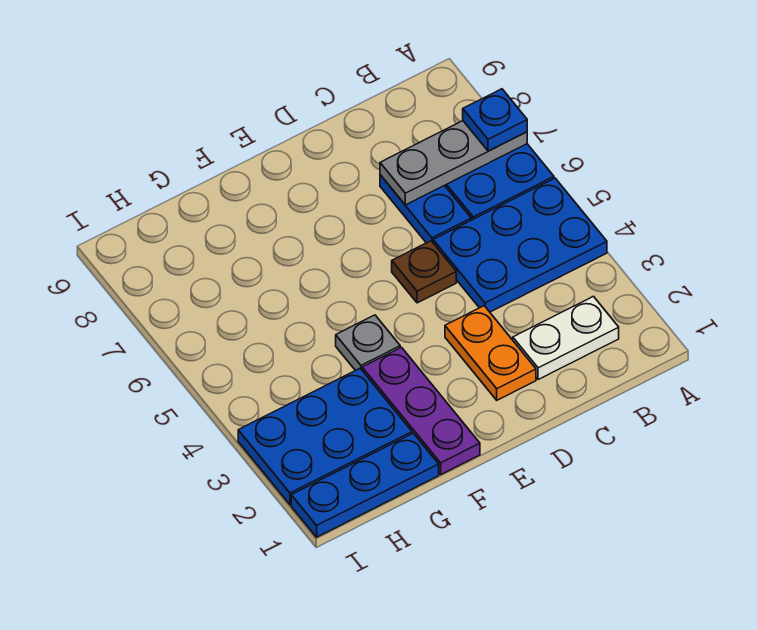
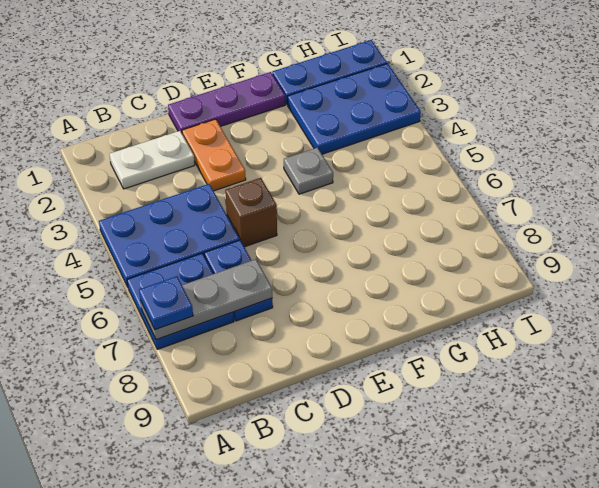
brown plate D5 level 1 -> brown brick D5 level 1
purple plate F1:F3 level 1 -> purple plate D1:F1 level 1

